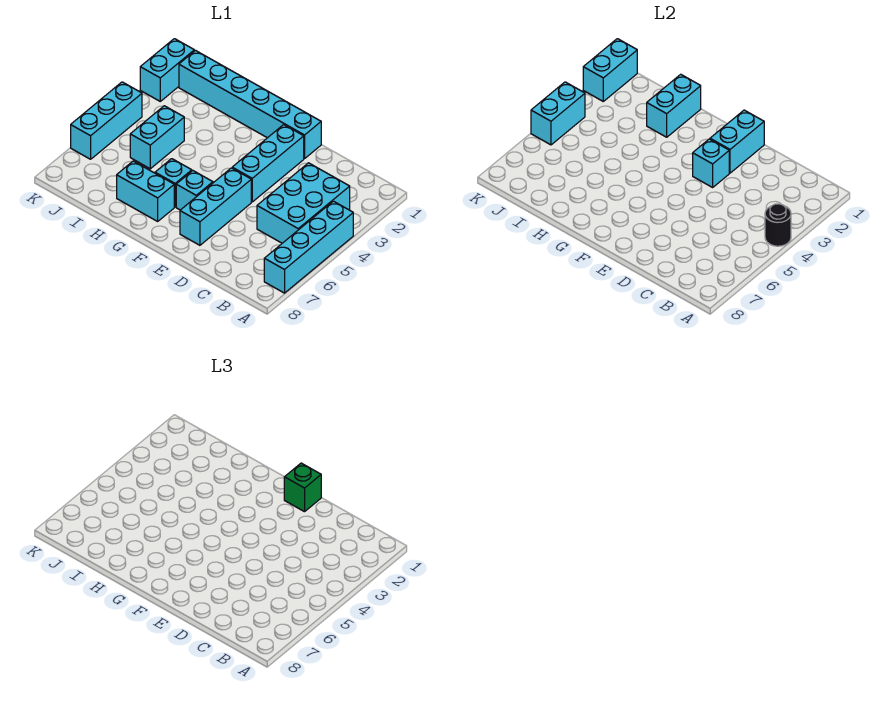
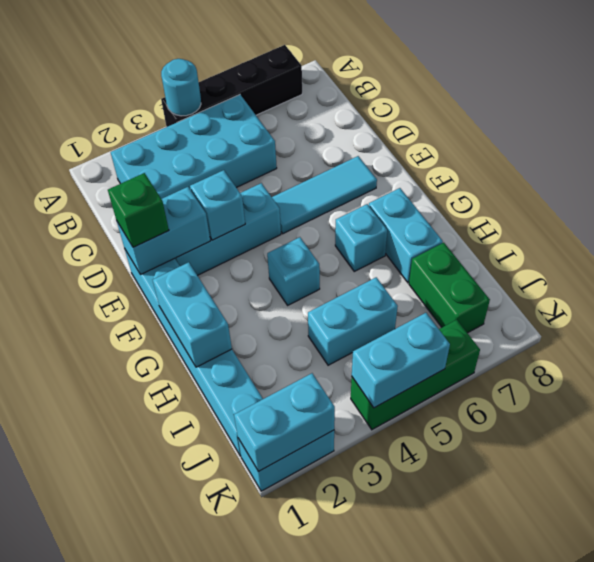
cyan brick A4:A7 level 1 -> black brick A4:A7 level 1
black round brick A4 level 2 -> cyan round brick A4 level 2
cyan brick B3:C5 level 1 -> cyan brick B2:C5 level 1
cyan brick E5:E7 level 1 -> cyan tile E5:E7 level 1
cyan brick F6 level 1 -> cyan brick G4 level 1
cyan brick H1:H2 level 2 -> cyan brick G1:H1 level 2
none -> green brick I7:J7 level 1
cyan brick K4:K6 level 1 -> green brick K4:K6 level 1

